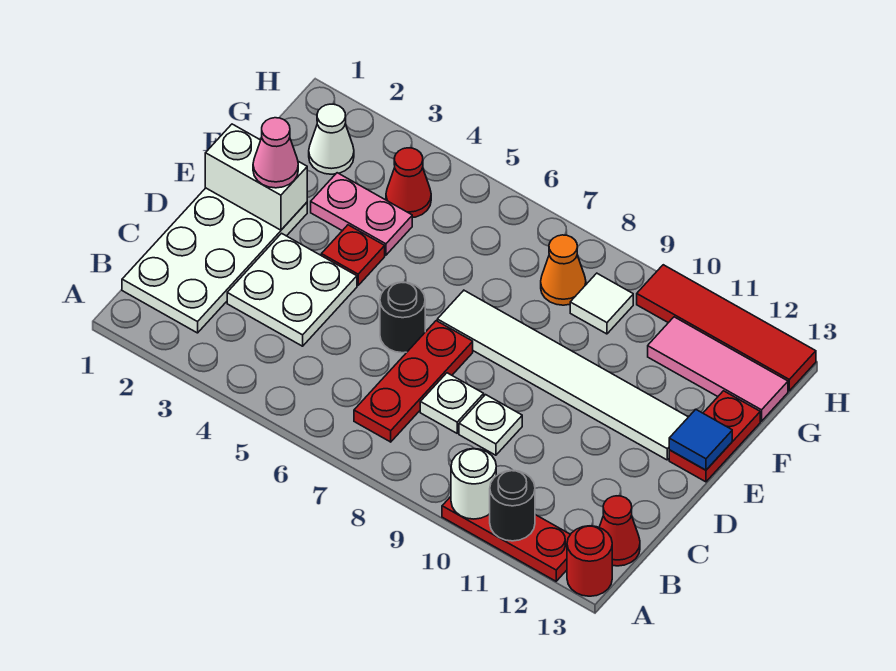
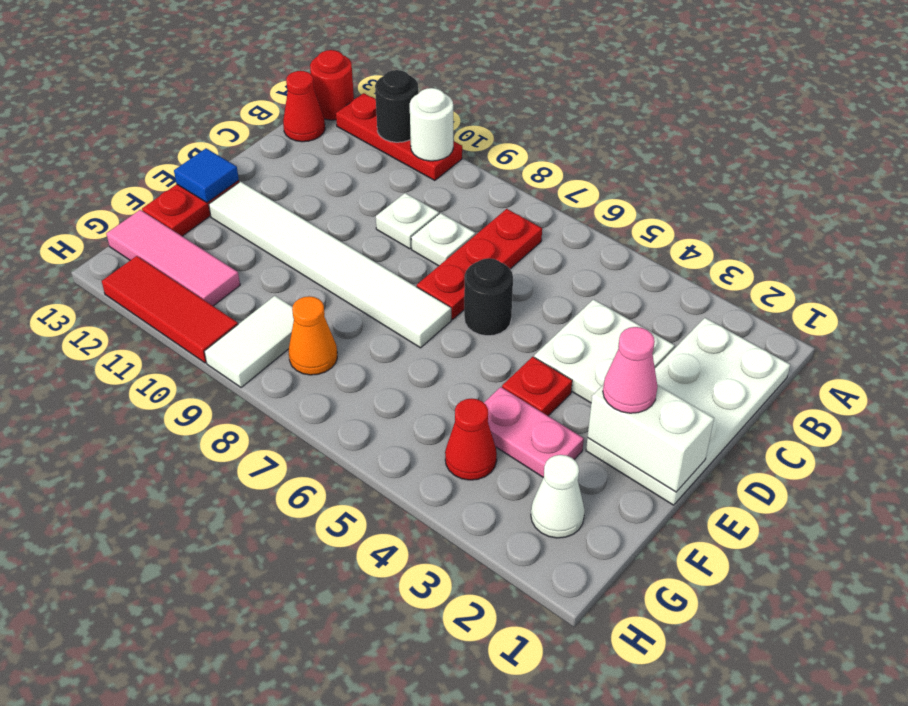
white tile G9 level 1 -> white tile G9:H9 level 1
red tile H10:H13 level 1 -> red tile H10:H12 level 1

